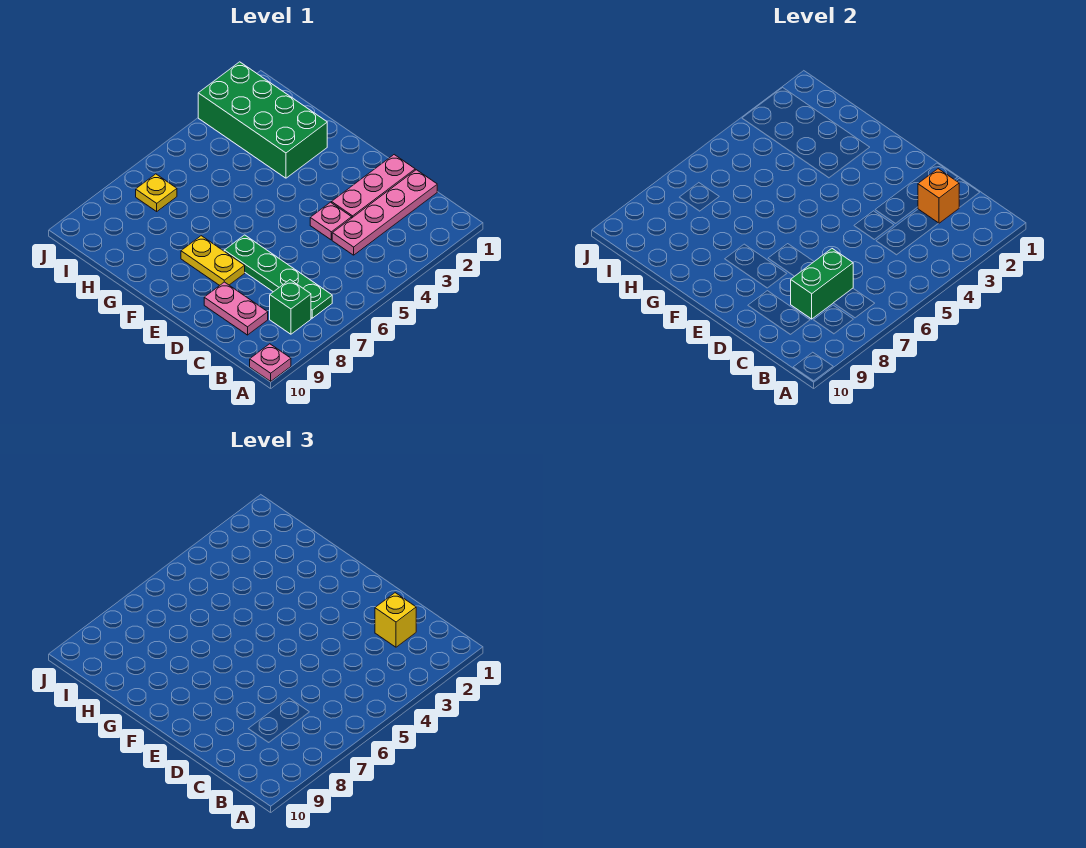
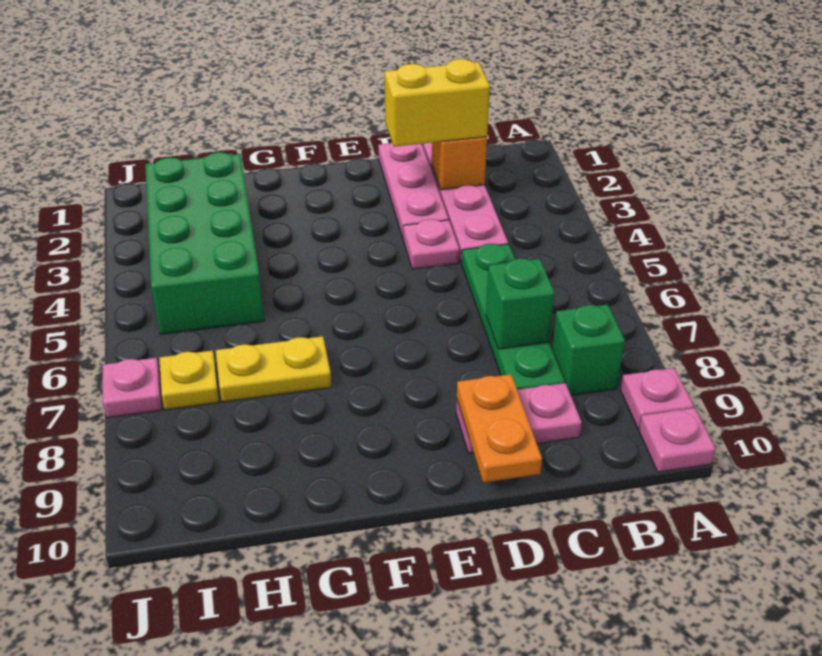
none -> pink plate A9 level 1
green plate B7:E7 level 1 -> green plate C5:C8 level 1
yellow brick C2 level 3 -> yellow brick C2:D2 level 3
green brick C7:C8 level 2 -> green brick C7 level 2
none -> orange plate D9:D10 level 2
yellow plate E8:F8 level 1 -> yellow plate G7:H7 level 1
green brick G2:J3 level 1 -> green brick H2:I5 level 1
none -> pink plate J7 level 1

